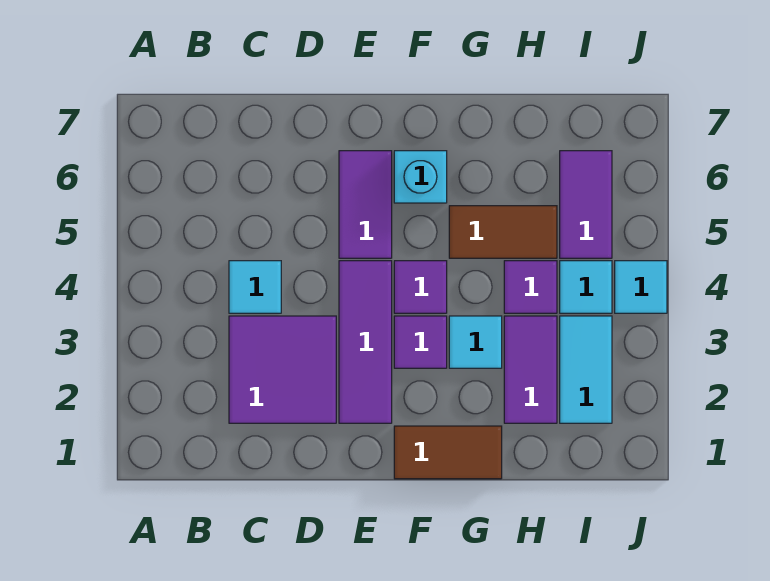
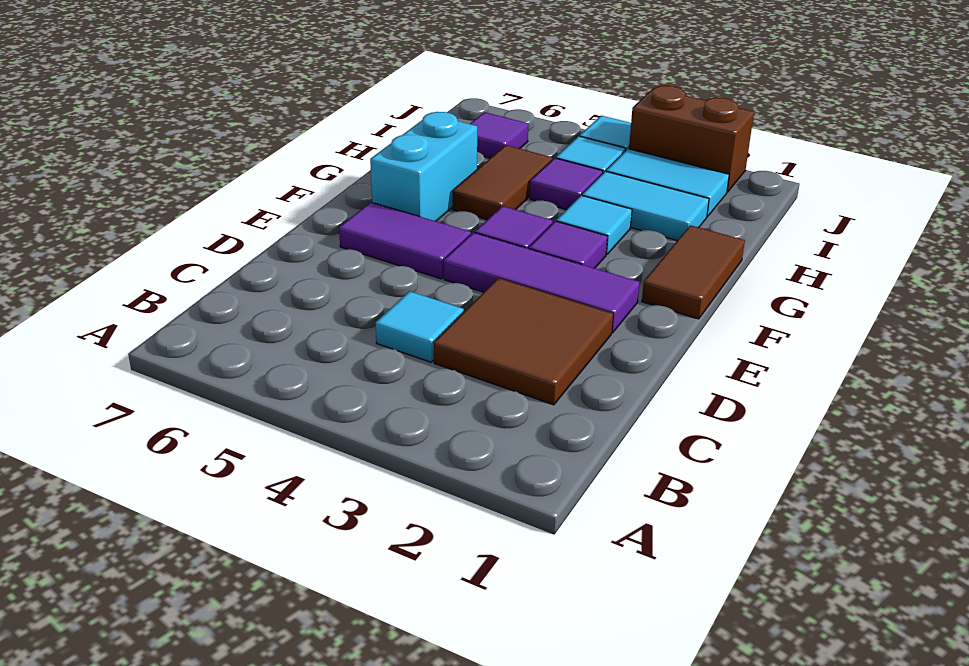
purple tile C2:D3 level 1 -> brown tile C2:D3 level 1
cyan brick F6 level 1 -> cyan brick F6:G6 level 1
purple tile H2:H3 level 1 -> cyan tile H2:H3 level 1
purple tile I5:I6 level 1 -> purple tile I6 level 1
none -> brown brick J2:J3 level 1

